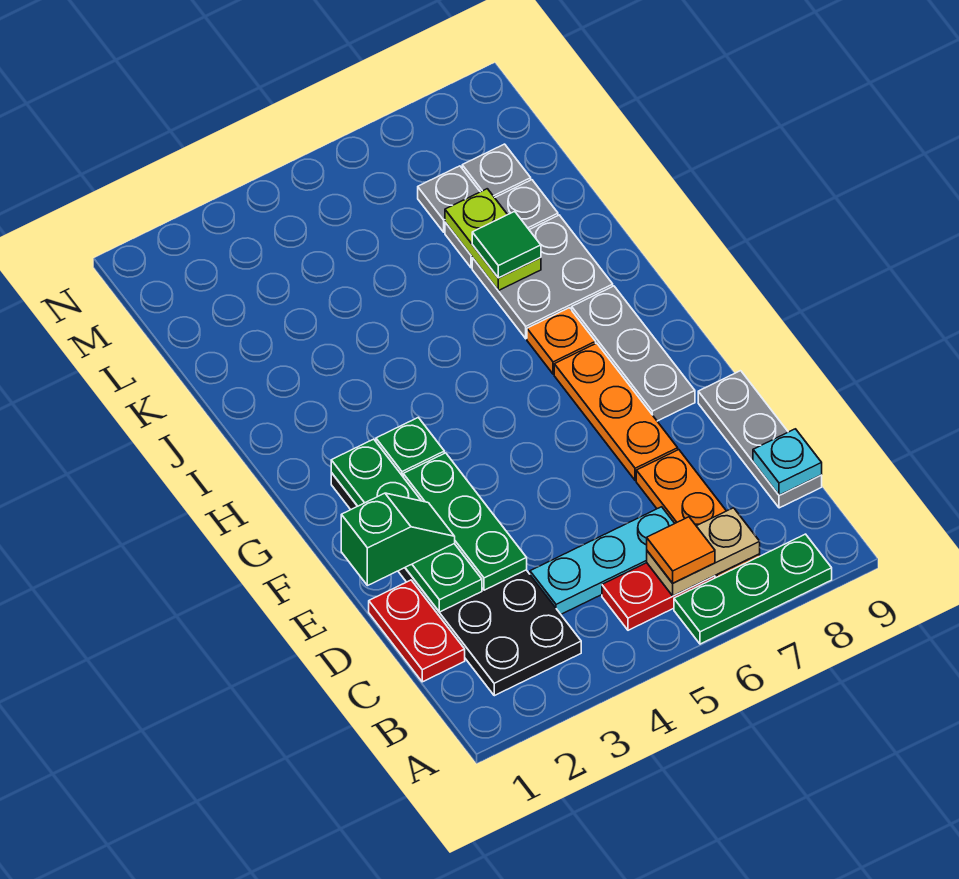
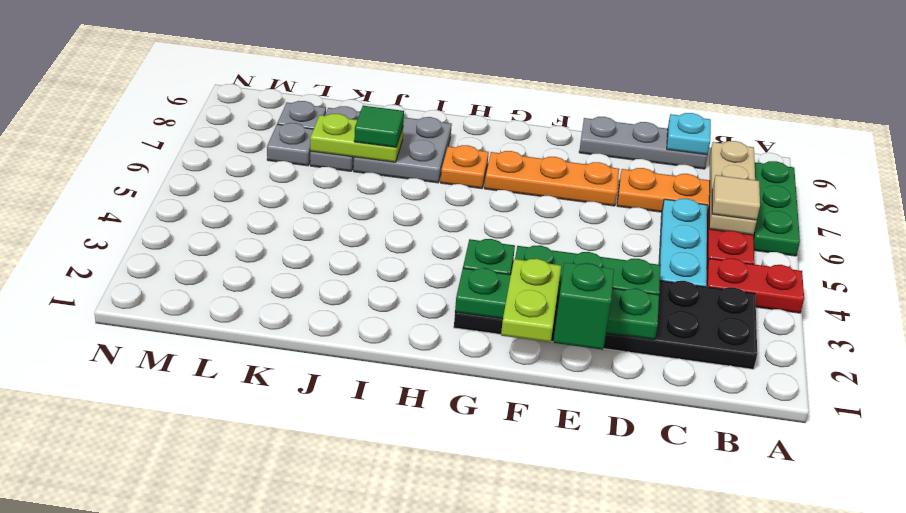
tan plate B6:B7 level 2 -> tan plate B6:B8 level 2
orange tile B6 level 3 -> tan tile B6 level 3
red plate C1:D1 level 1 -> red plate A4:B4 level 1
none -> lime plate F1:F2 level 3
grey plate F8:H8 level 1 -> none

